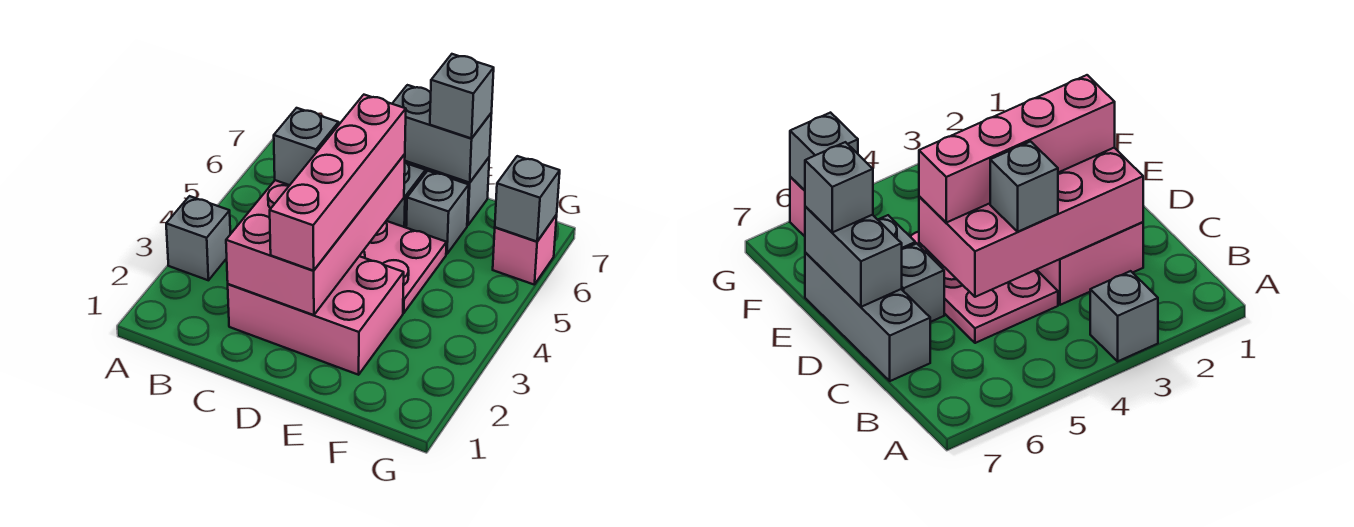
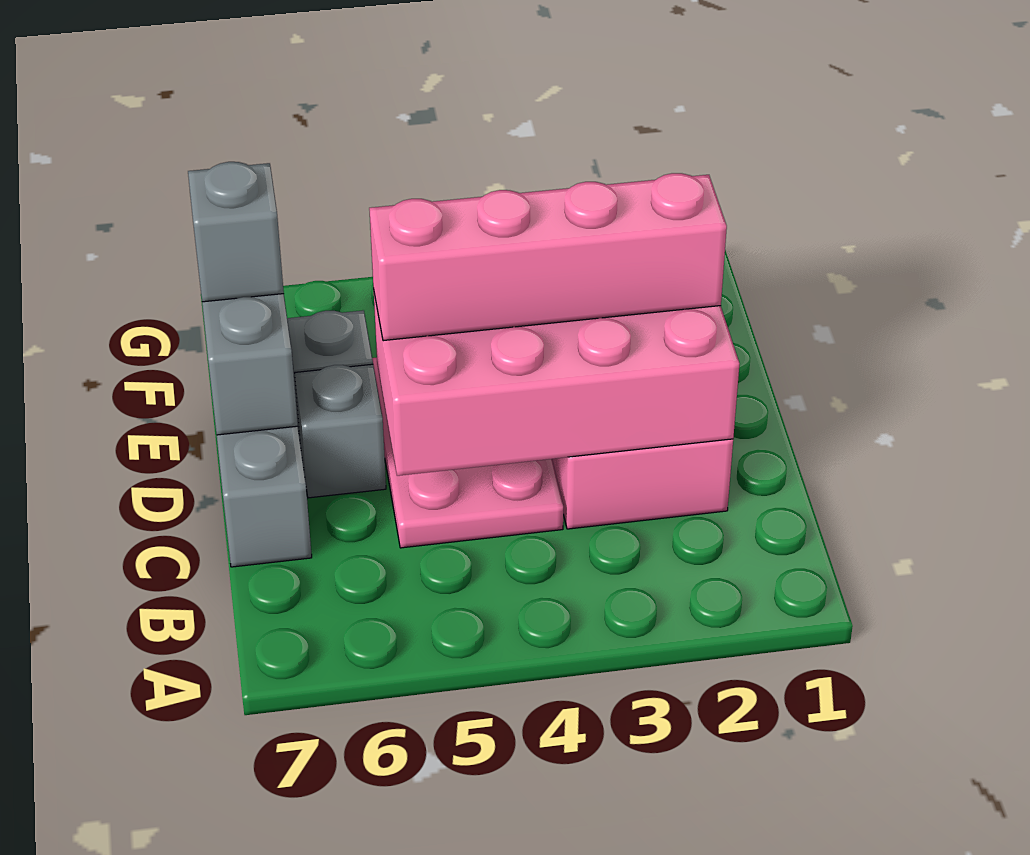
grey brick A3 level 1 -> none
grey brick C4 level 3 -> none
pink brick G6 level 1 -> none
grey brick G6 level 2 -> none

